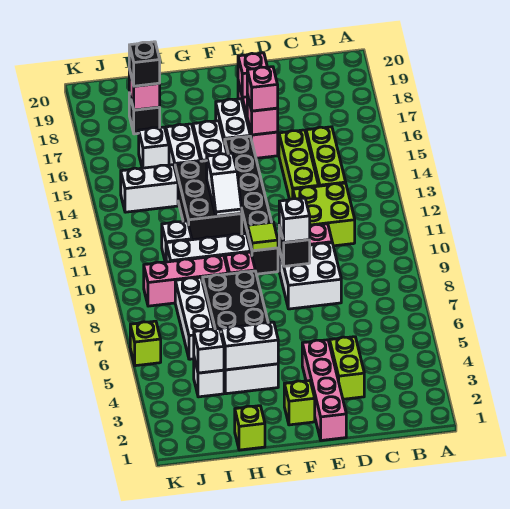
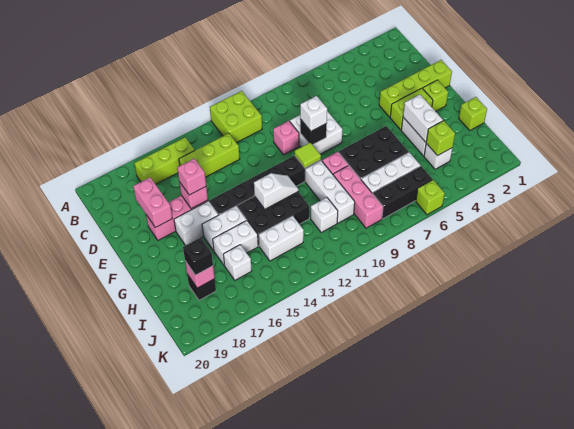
lime brick C11:D12 level 1 -> lime brick A11:B12 level 1
lime brick D3:D4 level 1 -> lime brick F3:F4 level 1
lime brick D13:D15 level 1 -> lime brick B15:B17 level 1
pink brick E1:E4 level 1 -> lime brick E1:E4 level 1
pink brick E18 level 2 -> pink brick D18:E18 level 2
white brick I4 level 2 -> lime brick I4 level 2
white brick I14:J14 level 1 -> white brick I13:I14 level 1
none -> black brick J6:J8 level 1

